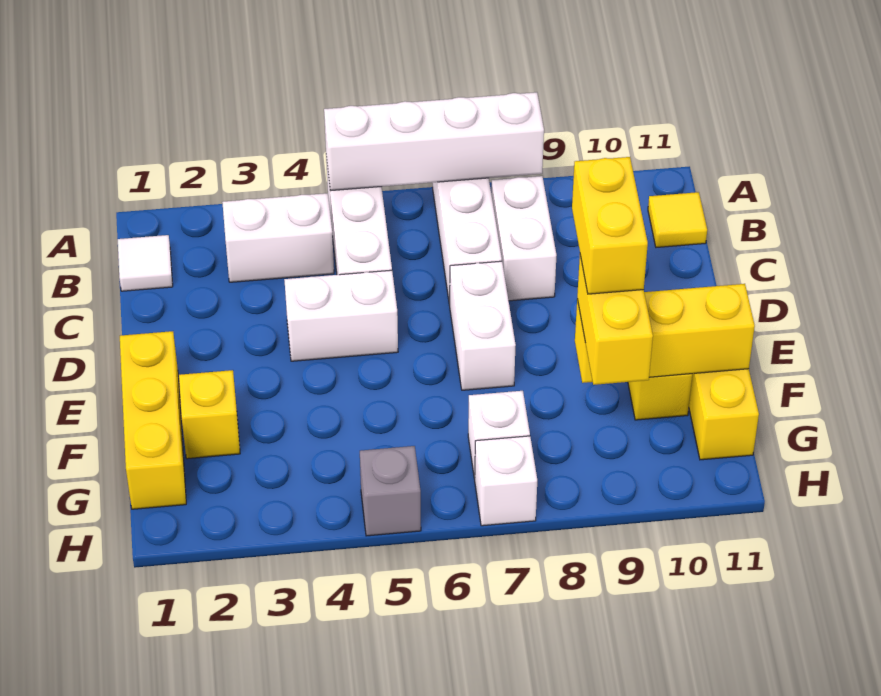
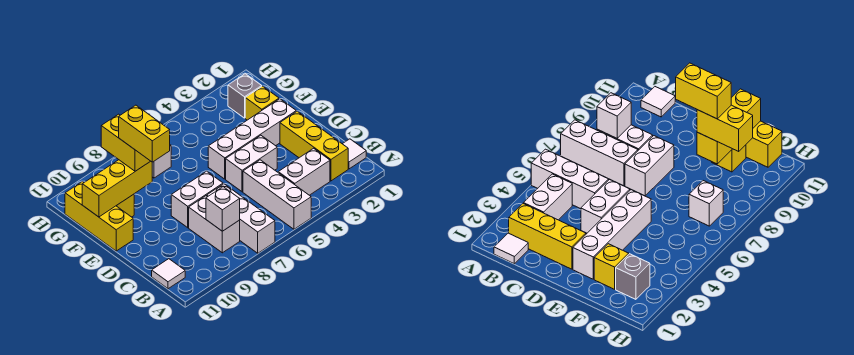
white brick A5:A8 level 2 -> white brick E2:E5 level 1
yellow tile B11 level 1 -> white tile B11 level 1
white brick D7:E7 level 1 -> white brick D7:D8 level 1
yellow brick E1:G1 level 1 -> yellow brick B2:D2 level 1
grey brick H5 level 1 -> grey brick G2 level 1
white brick H7 level 1 -> white brick B8 level 2

